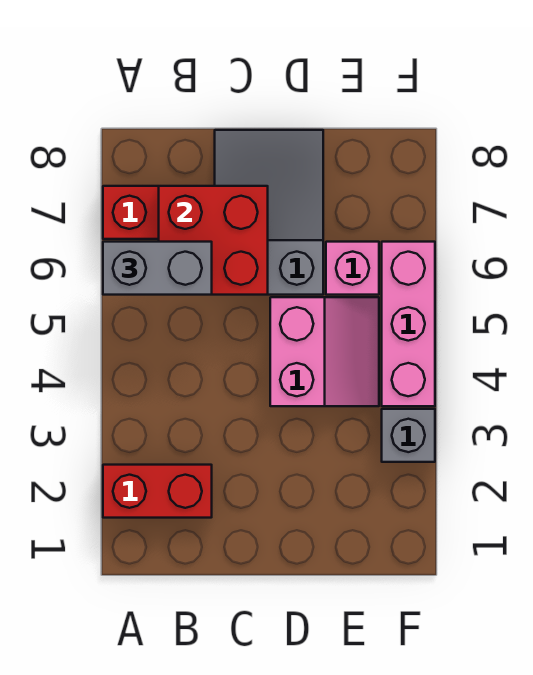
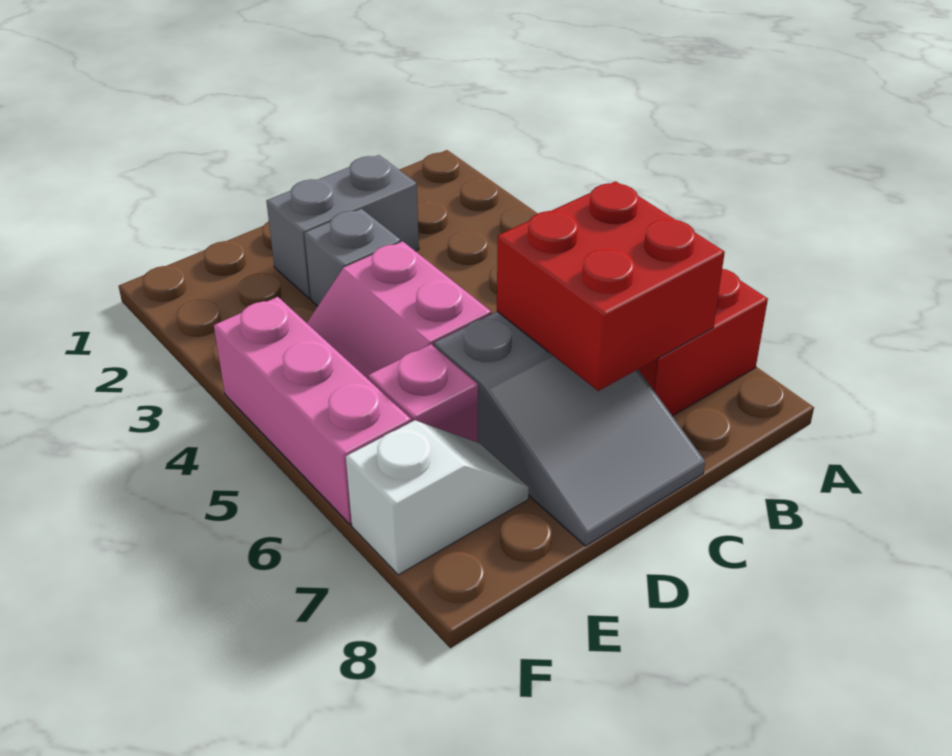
red brick A2:B2 level 1 -> none
grey brick A6:B6 level 3 -> grey brick C2:D2 level 1
none -> white slope E7:F7 level 1 top F
grey brick F3 level 1 -> grey brick D3 level 1

